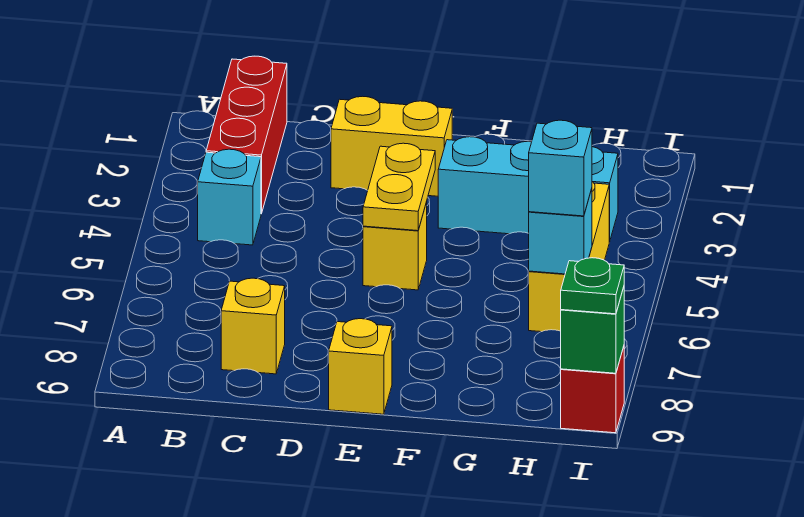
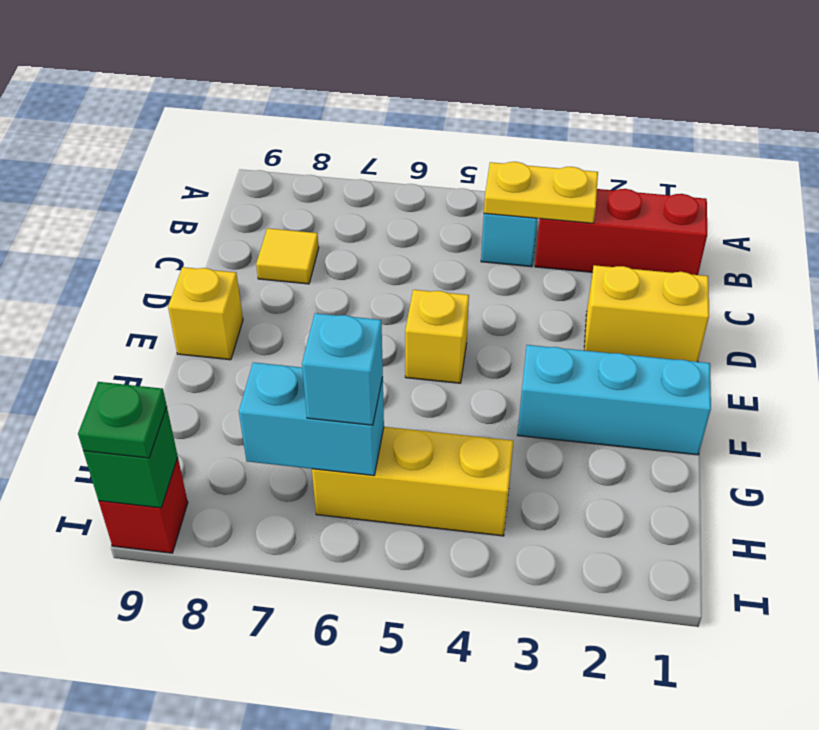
yellow brick C8 level 1 -> yellow tile C8 level 1
yellow brick D2:E2 level 1 -> yellow brick D1:D2 level 1
yellow plate E4:E5 level 2 -> yellow plate B3:B4 level 2
cyan brick F3:H3 level 1 -> cyan brick F1:F3 level 1
cyan brick H6 level 2 -> cyan brick H6:H7 level 2

